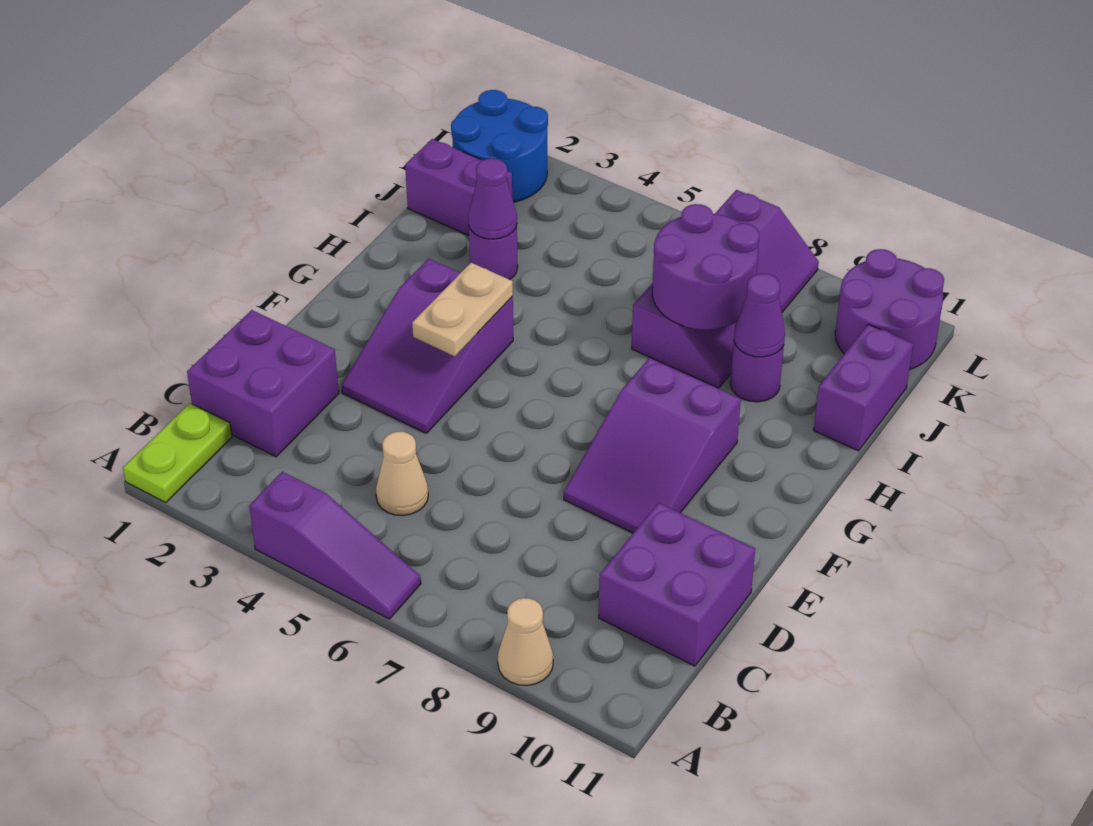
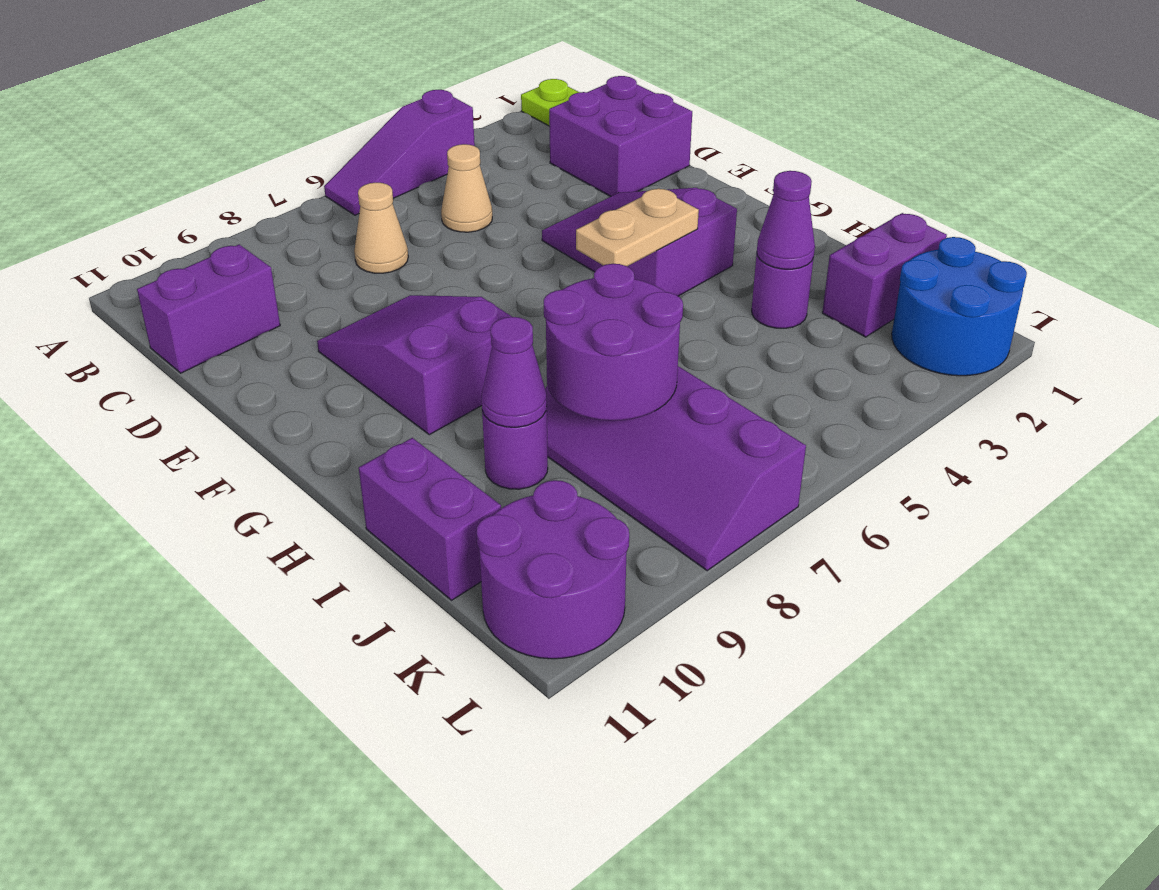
tan cone A9 level 1 -> tan cone C7 level 1
purple brick C10:D11 level 1 -> purple brick C10:C11 level 1
tan plate F4:G4 level 2 -> tan plate G4:G5 level 2

